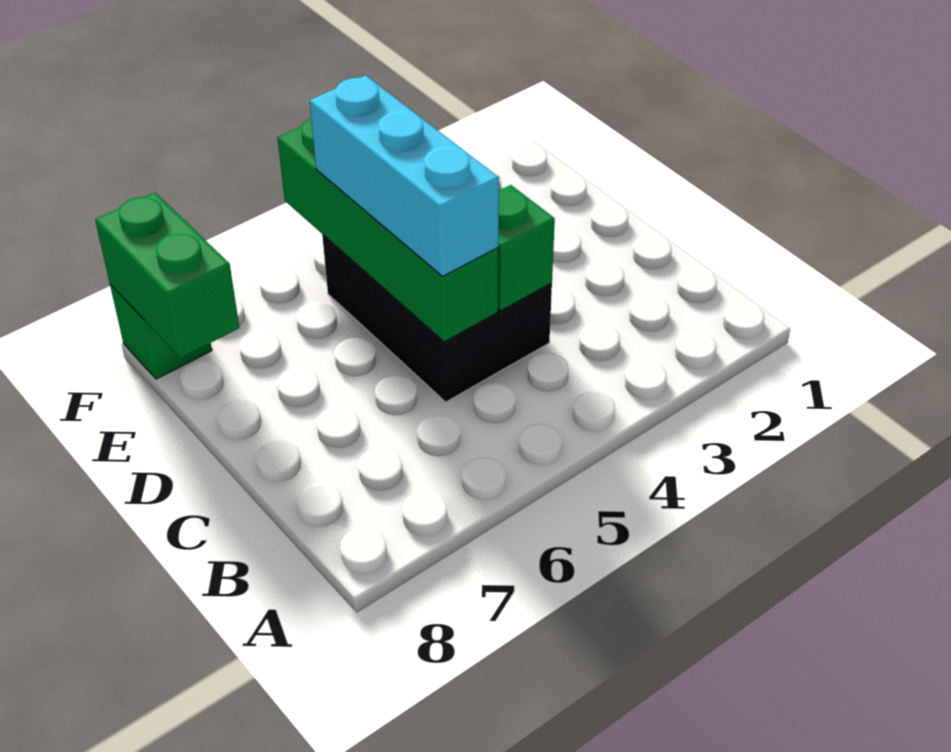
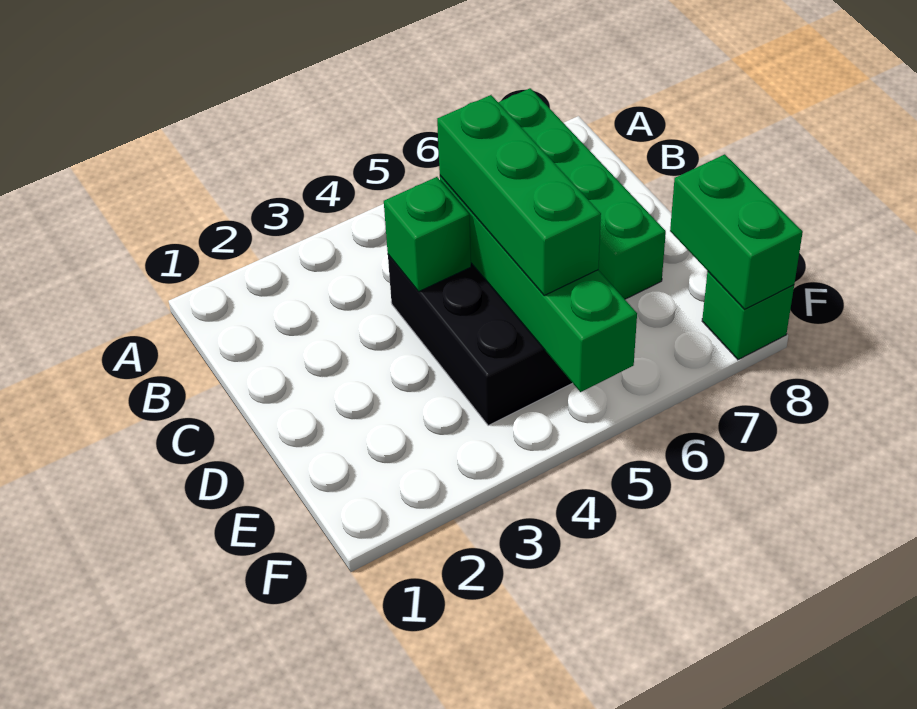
none -> green brick A7:D7 level 1
cyan brick C5:E5 level 3 -> green brick C5:E5 level 3

